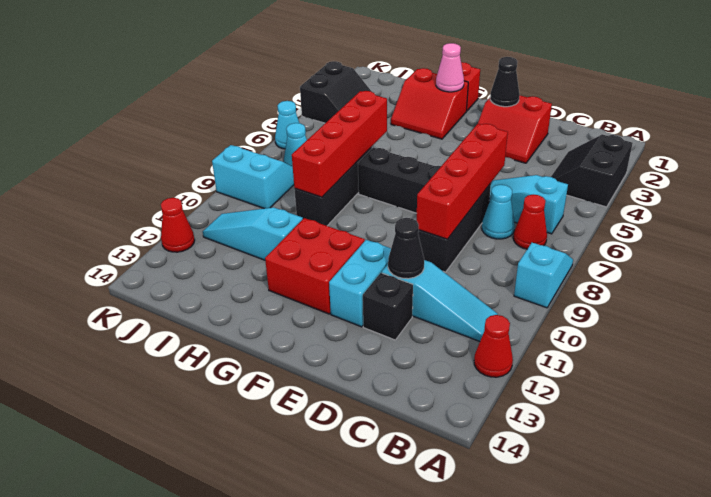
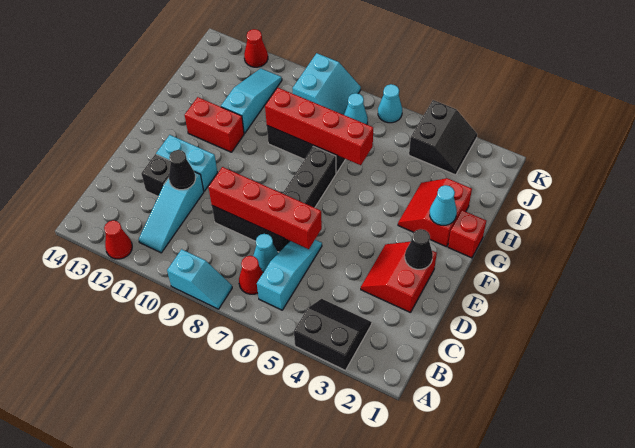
red brick F11:G12 level 1 -> red brick G11:G12 level 1
pink cone G2 level 2 -> cyan cone G2 level 2
black slope J3:K4 level 1 top K -> black slope J3:K4 level 1 top 4

